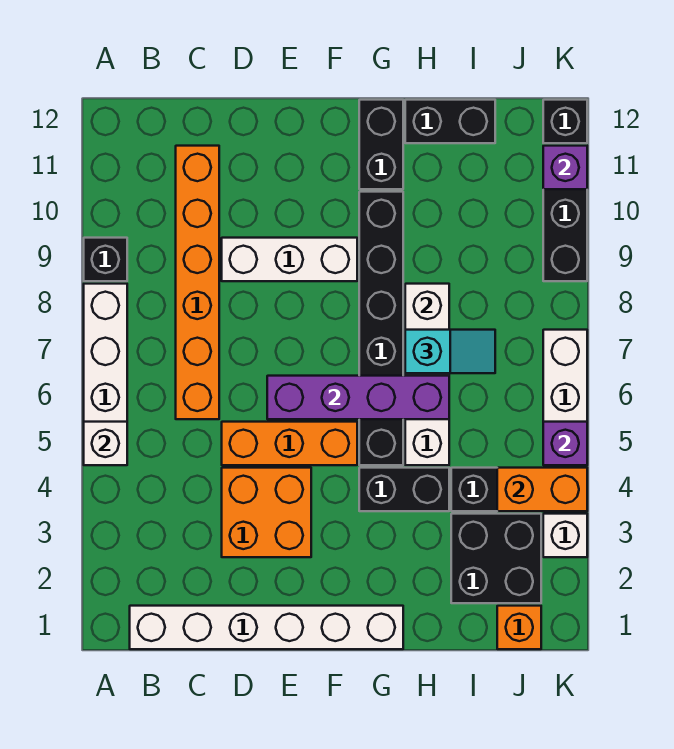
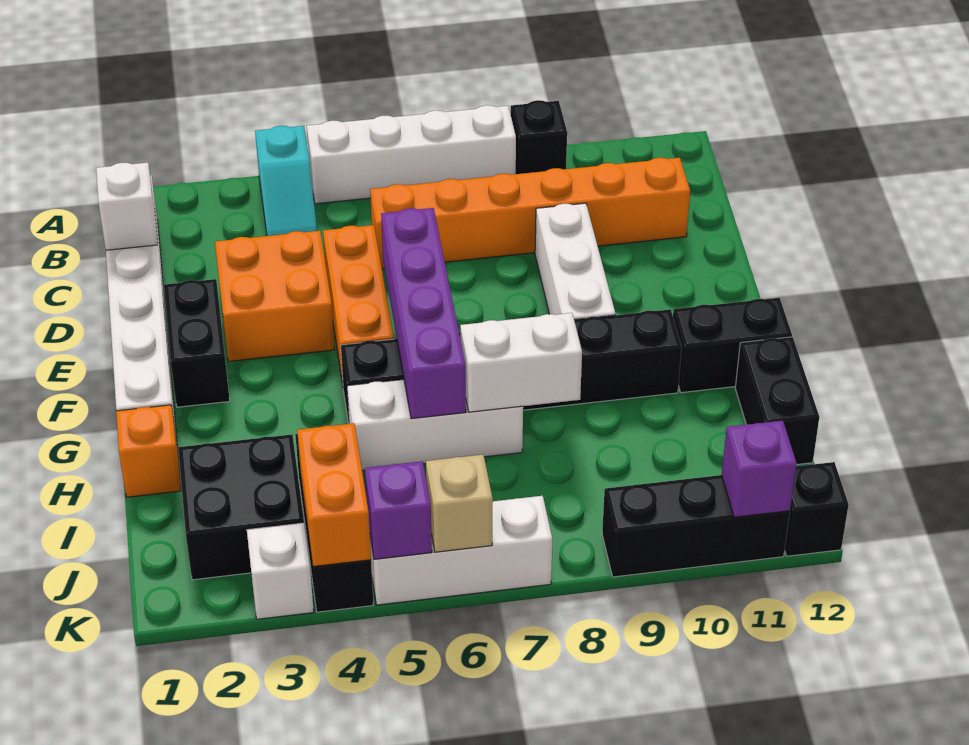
white brick A5 level 2 -> white brick C1 level 2
black brick G4:H4 level 1 -> black brick E2:F2 level 1
cyan slope H7:I7 level 3 top H -> cyan slope A4:B4 level 1 top A
orange brick J1 level 1 -> orange brick H1 level 1
none -> tan brick K6 level 2

